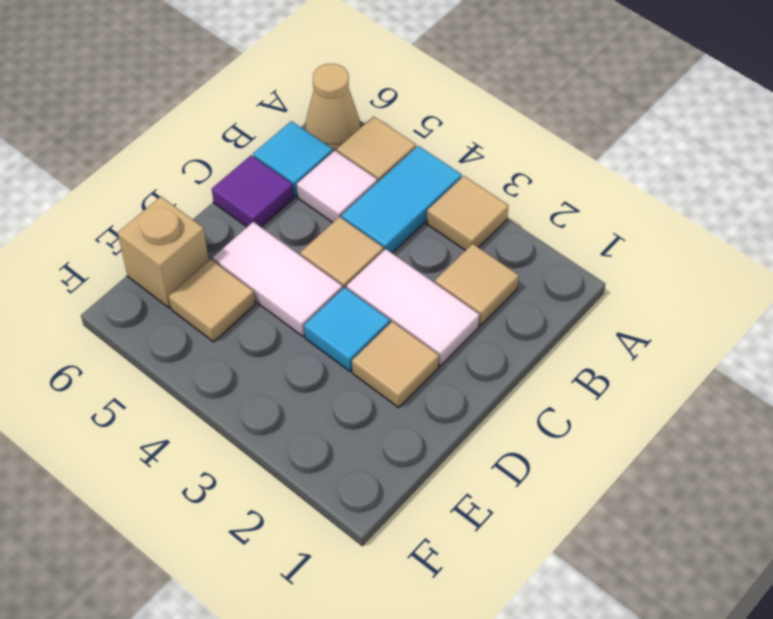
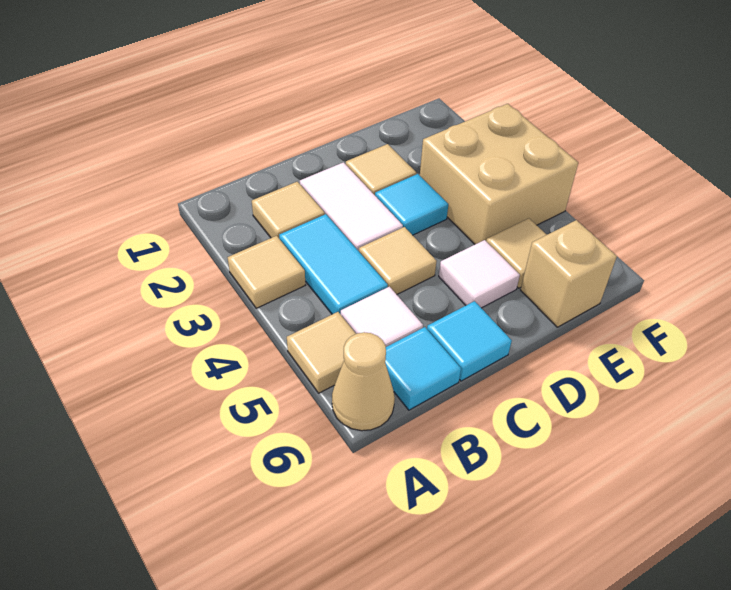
cyan tile A4:B4 level 1 -> cyan tile B3:B4 level 1
purple tile C6 level 1 -> cyan tile C6 level 1
white tile D4:D5 level 1 -> white tile D5 level 1
none -> tan brick E3:F4 level 1

